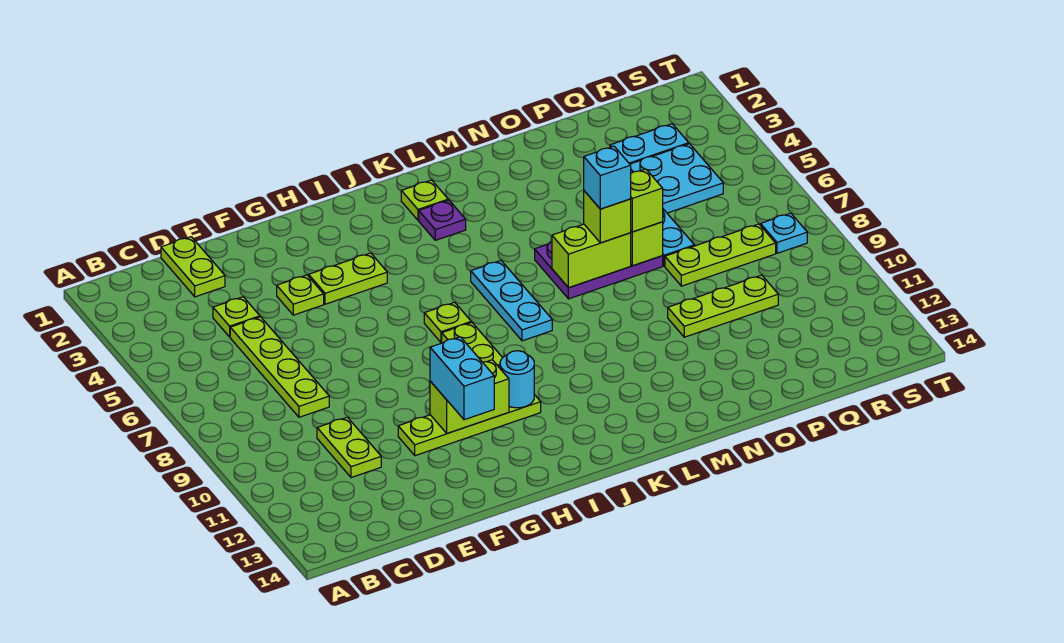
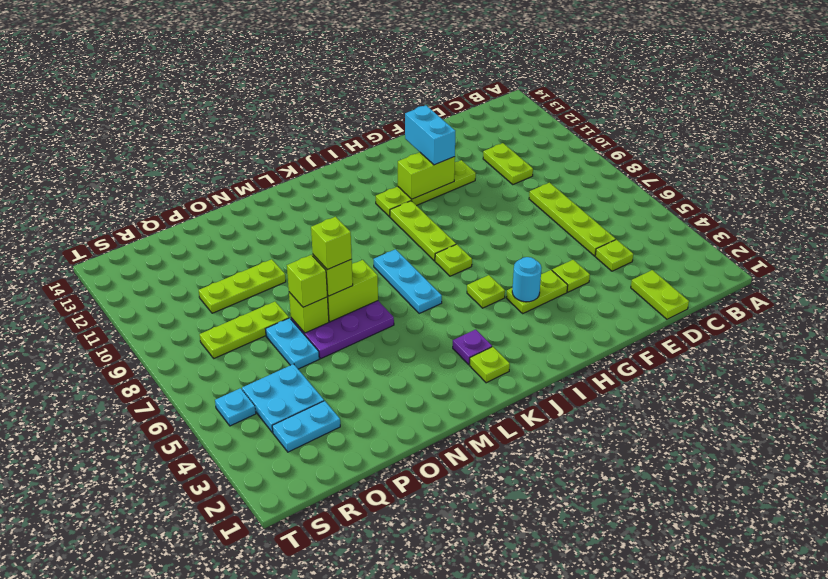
none -> lime plate I5 level 1
cyan round brick I11 level 2 -> cyan round brick H4 level 2
cyan brick N7 level 4 -> lime brick N7 level 4
cyan plate S8 level 1 -> cyan plate S5 level 1

